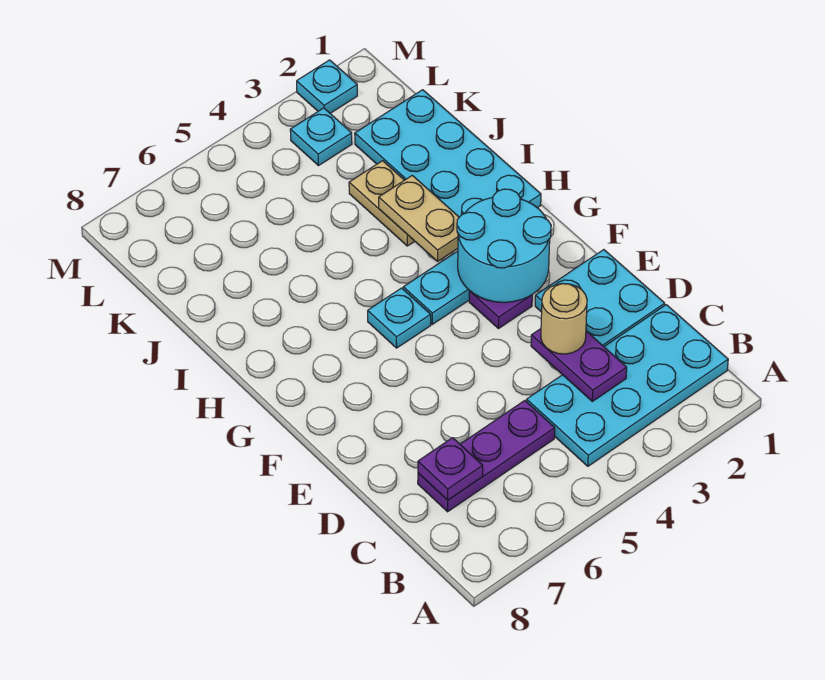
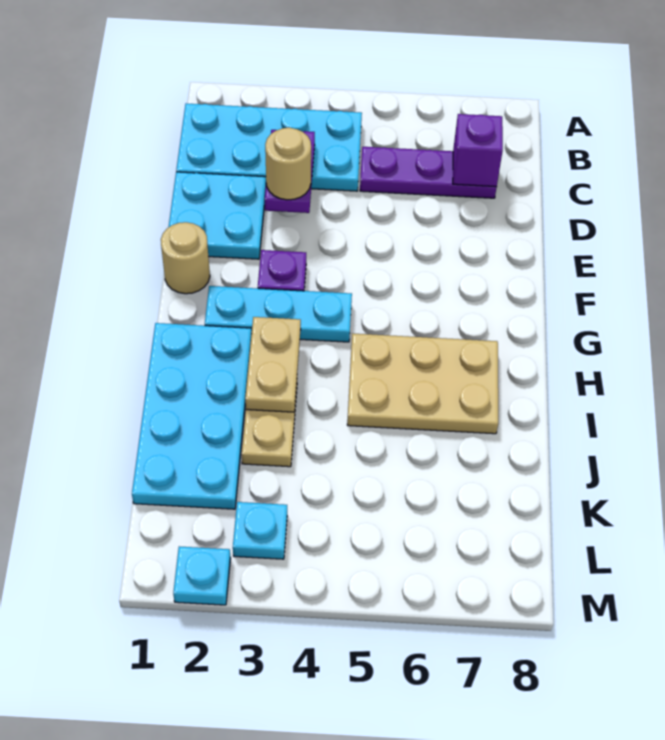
purple plate C7 level 2 -> purple brick C7 level 2
none -> tan round brick F1 level 1
cyan round brick F2:G3 level 2 -> none
cyan plate G5 level 1 -> none
none -> tan plate H5:I7 level 1

